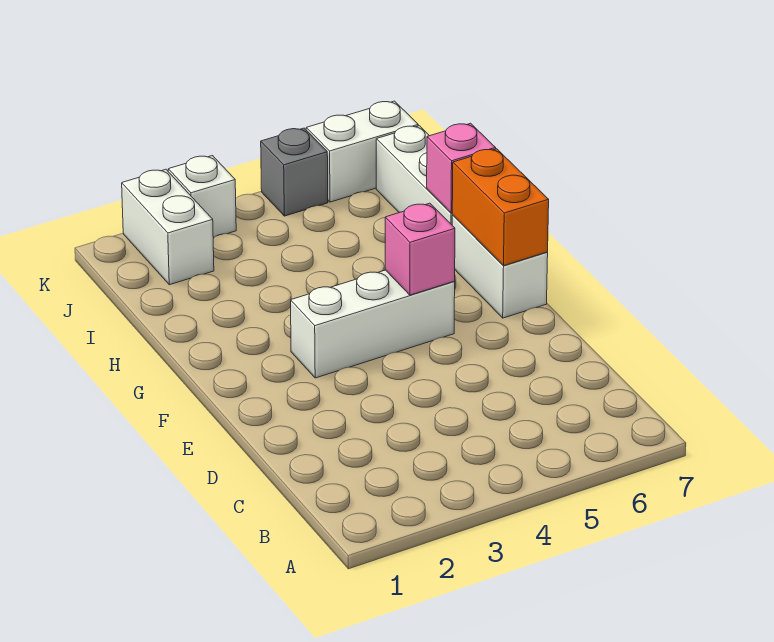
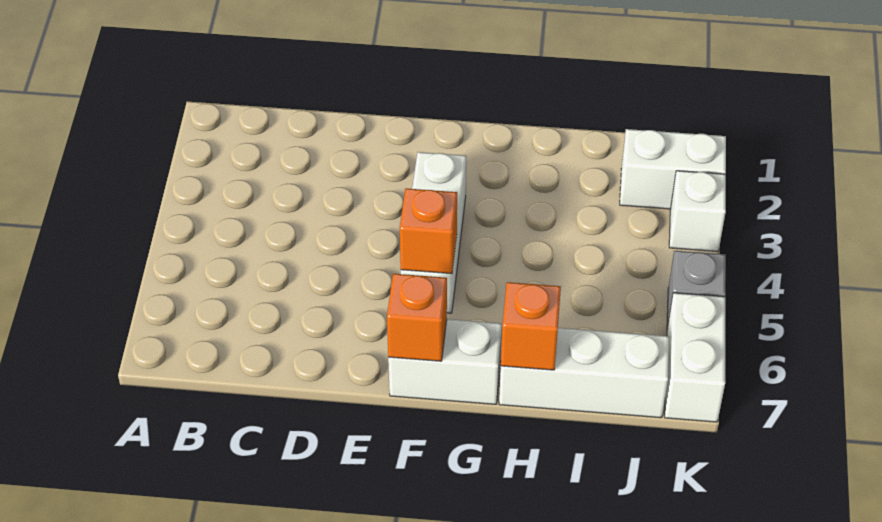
pink brick F5 level 2 -> orange brick F5 level 2
orange brick F7:G7 level 2 -> orange brick F7 level 2
pink brick H7 level 2 -> orange brick H7 level 2

